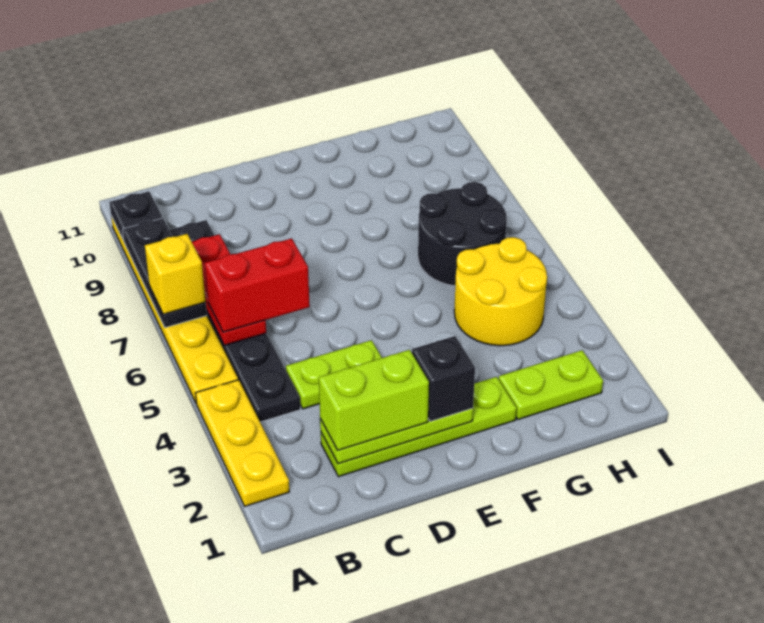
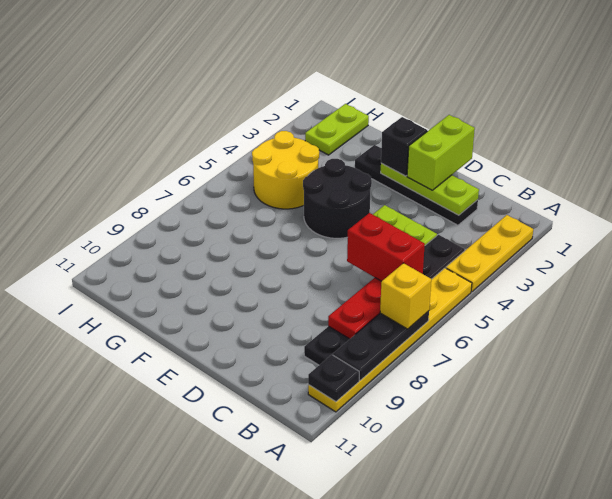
lime plate C2:F2 level 1 -> black plate C2:F2 level 1
lime brick C2:D2 level 3 -> lime brick D1:D2 level 3
lime plate G2:H2 level 1 -> lime plate H1:H2 level 1
black round brick G6:H7 level 1 -> black round brick E4:F5 level 1

